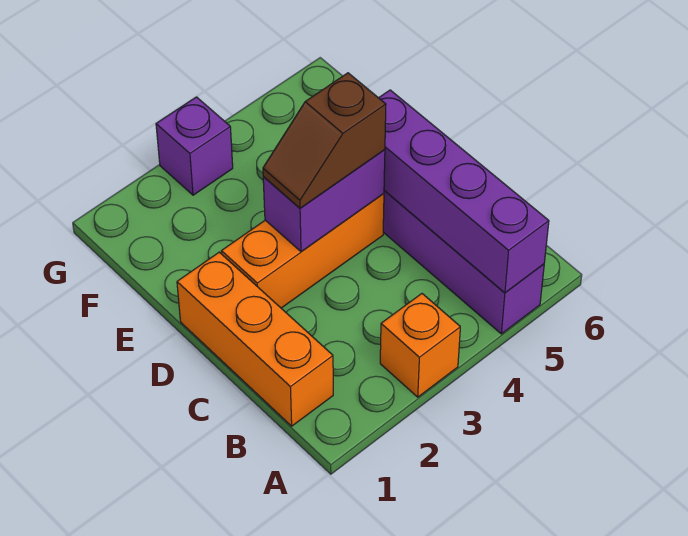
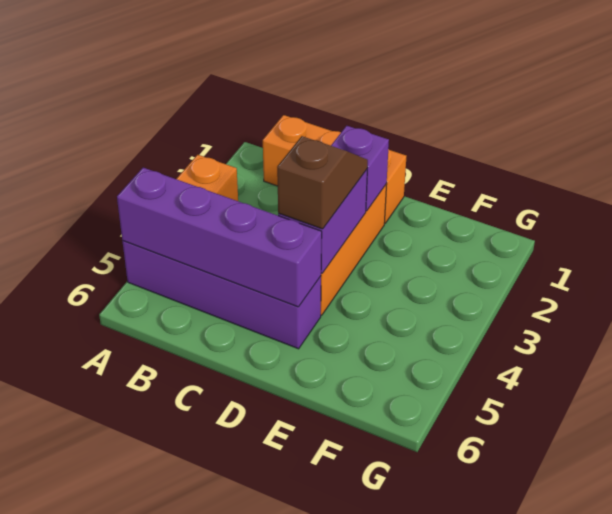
purple brick G3 level 1 -> purple brick D2 level 2

